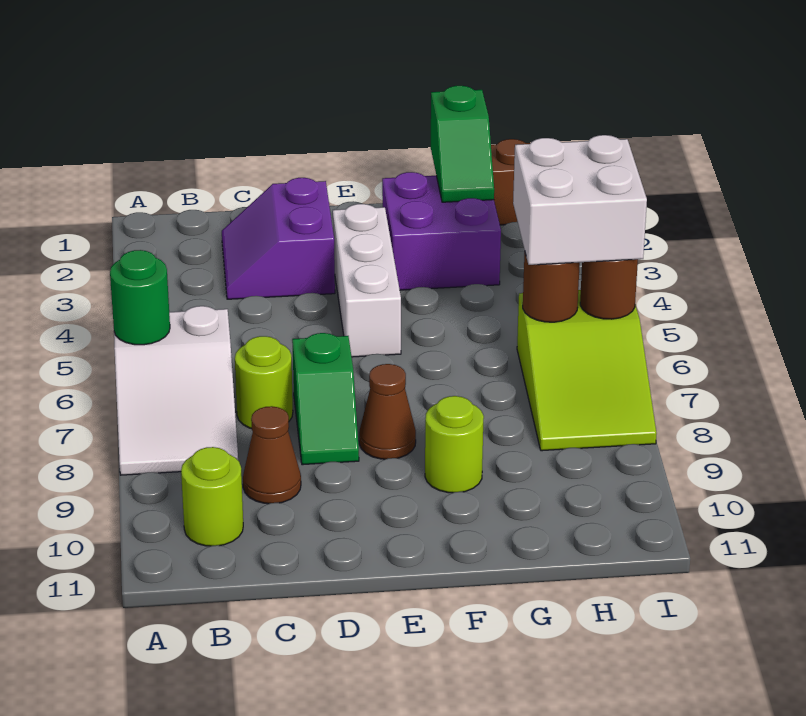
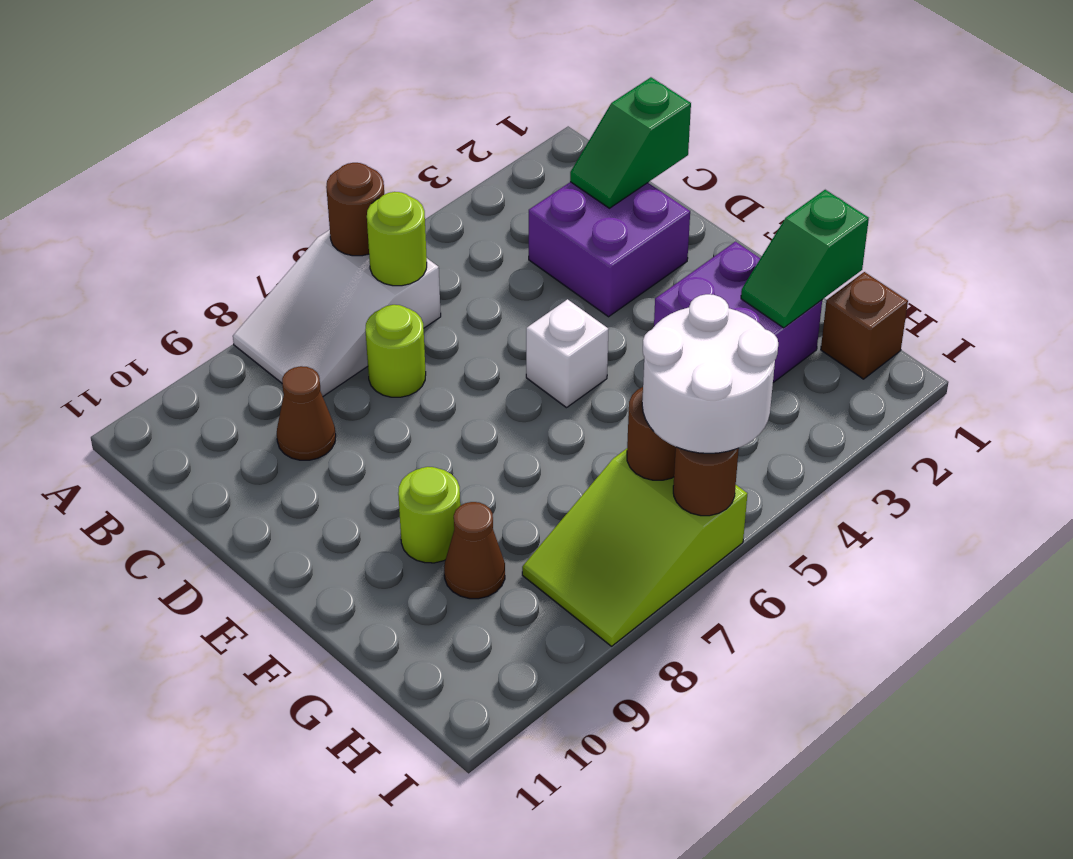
green round brick A6 level 2 -> brown round brick A6 level 2
lime round brick B10 level 1 -> lime round brick B6 level 2
purple slope C2:D3 level 1 top D -> purple brick C2:D3 level 1
green slope D7:D8 level 1 top 7 -> green slope C1:C2 level 2 top 1
white brick E3:E5 level 1 -> white brick E5 level 1
brown cone E8 level 1 -> brown cone G9 level 1
white brick H5:I6 level 3 -> white round brick H5:I6 level 3

